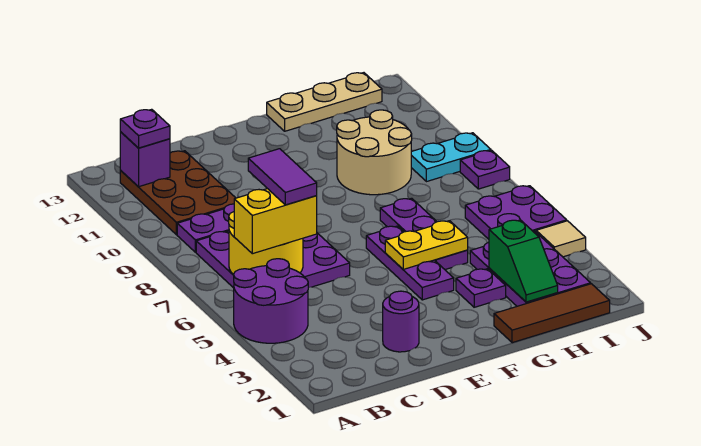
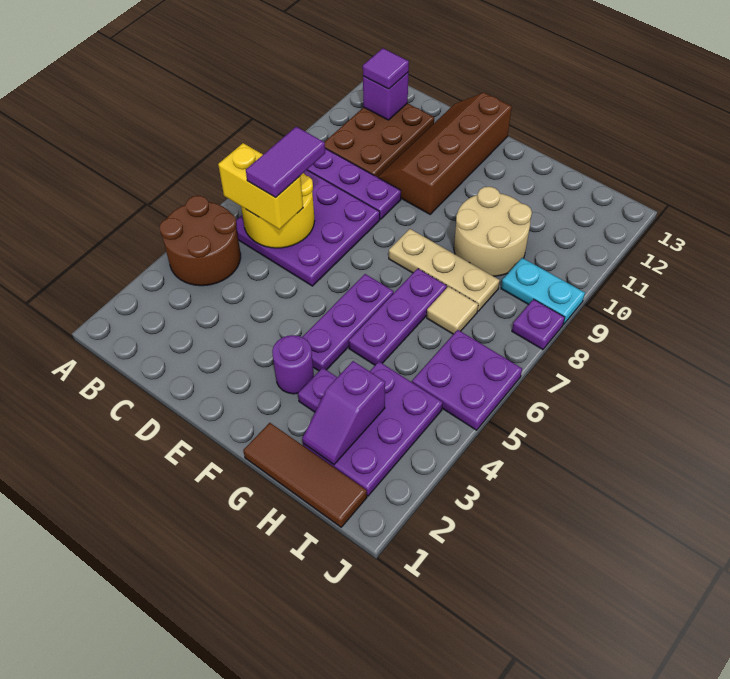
purple round brick A4:B5 level 1 -> brown round brick A4:B5 level 1
purple plate B12 level 3 -> purple tile B12 level 3
purple round brick D2 level 1 -> purple round brick F3 level 1
none -> brown slope D10:E13 level 1 top E
yellow plate F5:G5 level 2 -> none
tan plate G13:I13 level 1 -> tan plate F8:H8 level 1
green slope H2:H3 level 2 top 3 -> purple slope H2:H3 level 2 top 3
tan tile J4 level 1 -> tan tile H7 level 1

